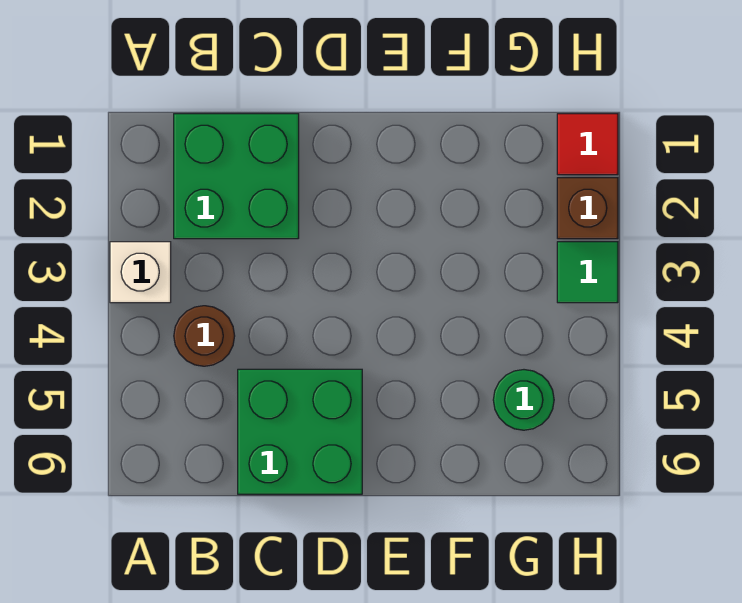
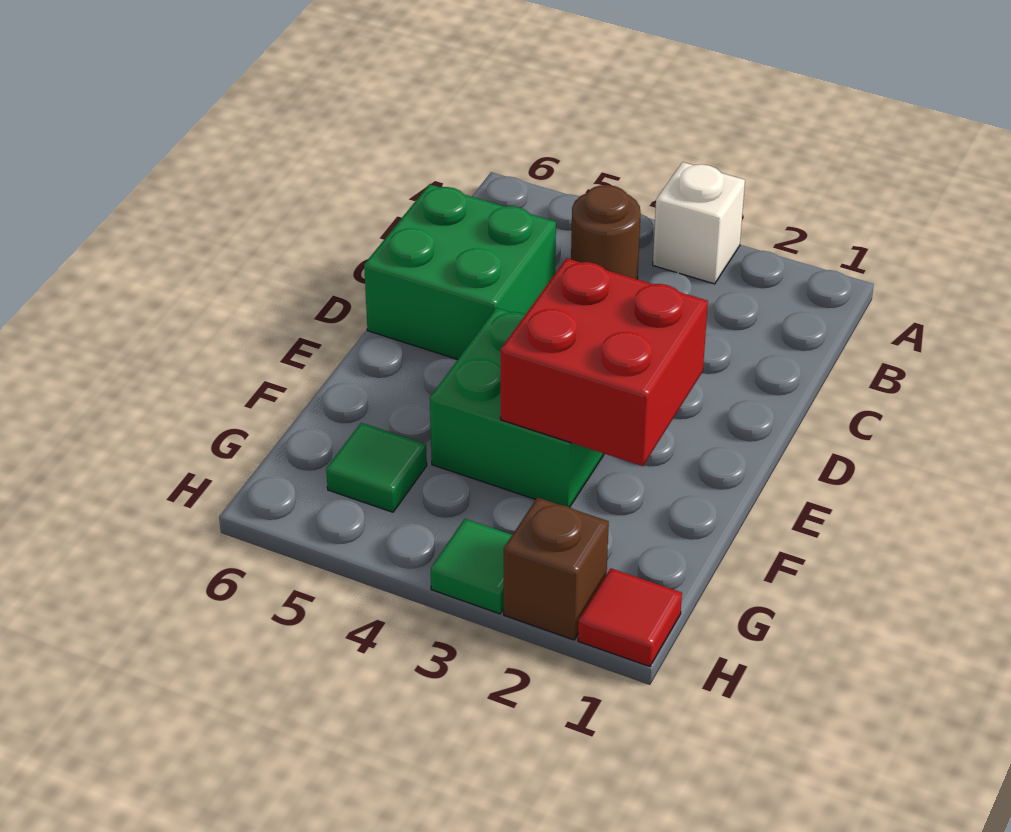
green brick B1:C2 level 1 -> green brick E3:F4 level 1
none -> red brick E2:F3 level 2
green round brick G5 level 1 -> green tile G5 level 1

